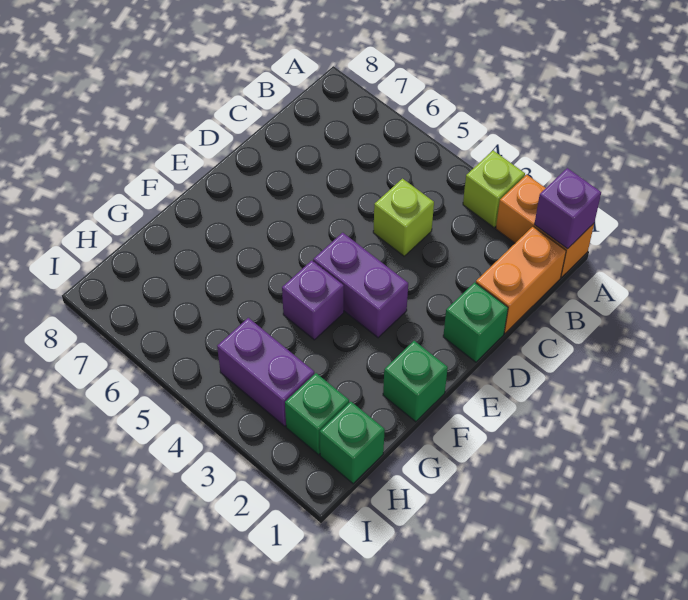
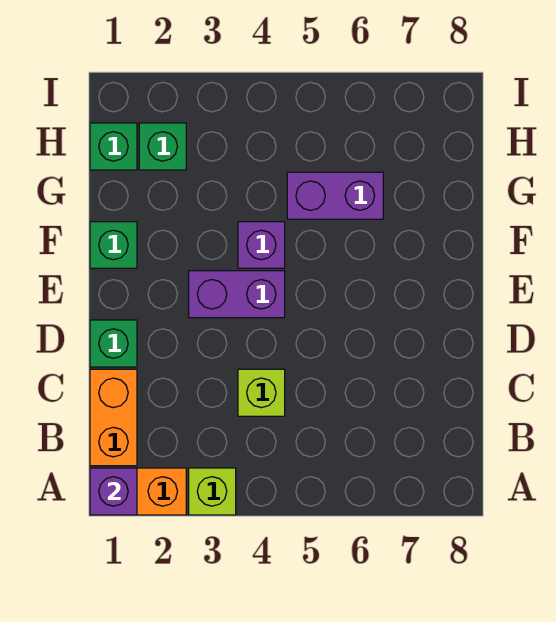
purple brick H3:H4 level 1 -> purple brick G5:G6 level 1

